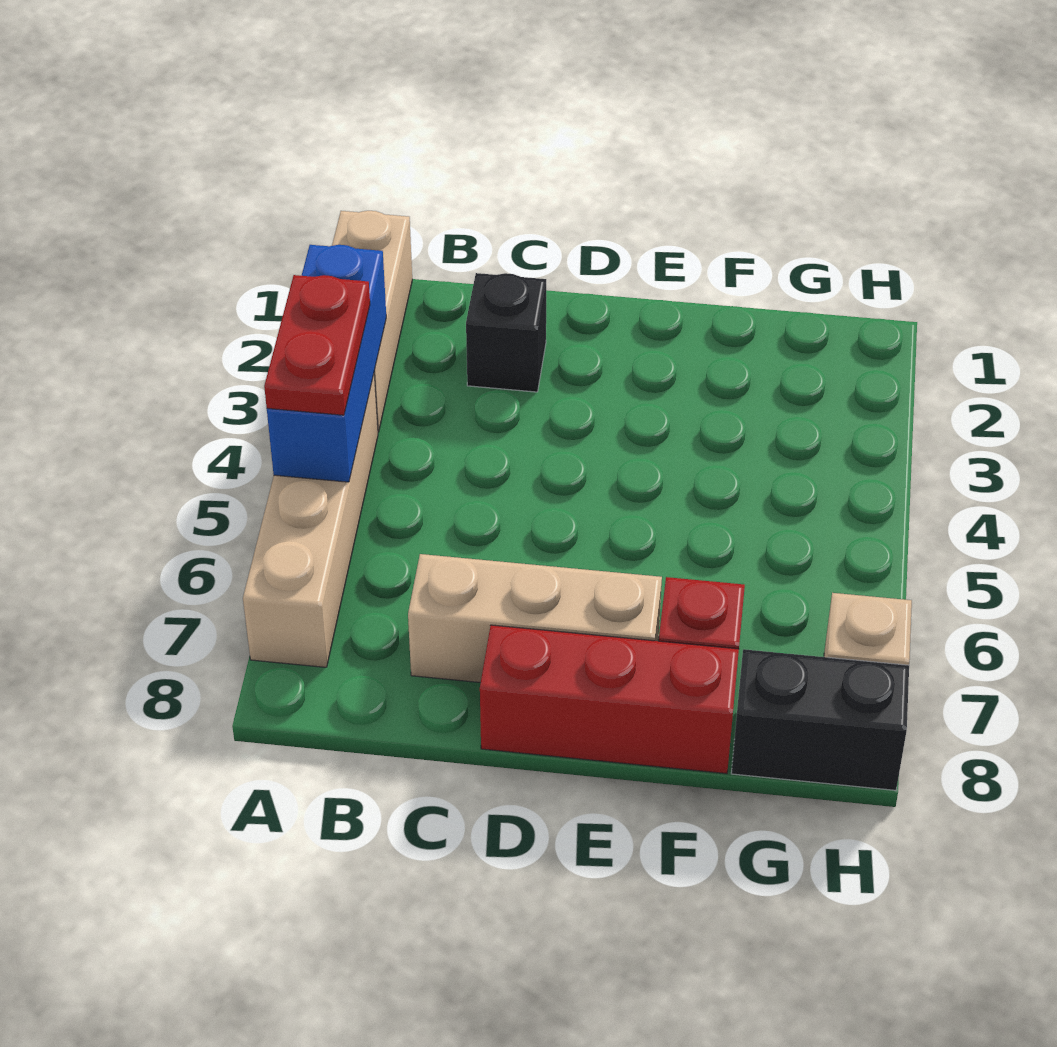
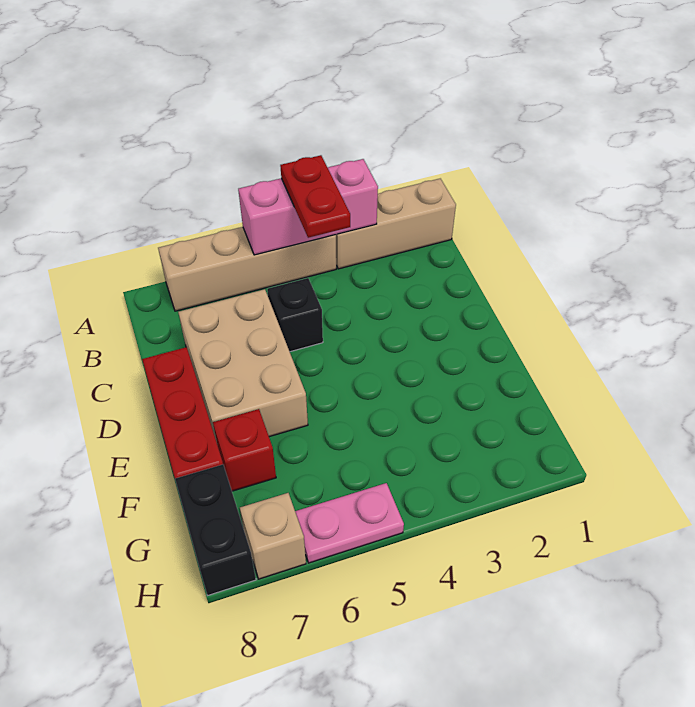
blue brick A3:A5 level 2 -> pink brick A3:A5 level 2
red plate A4:A5 level 3 -> red plate A4:B4 level 3
black brick C2 level 1 -> black brick C5 level 1
tan brick C7:E7 level 1 -> tan brick C6:E7 level 1
none -> pink plate H5:H6 level 1

